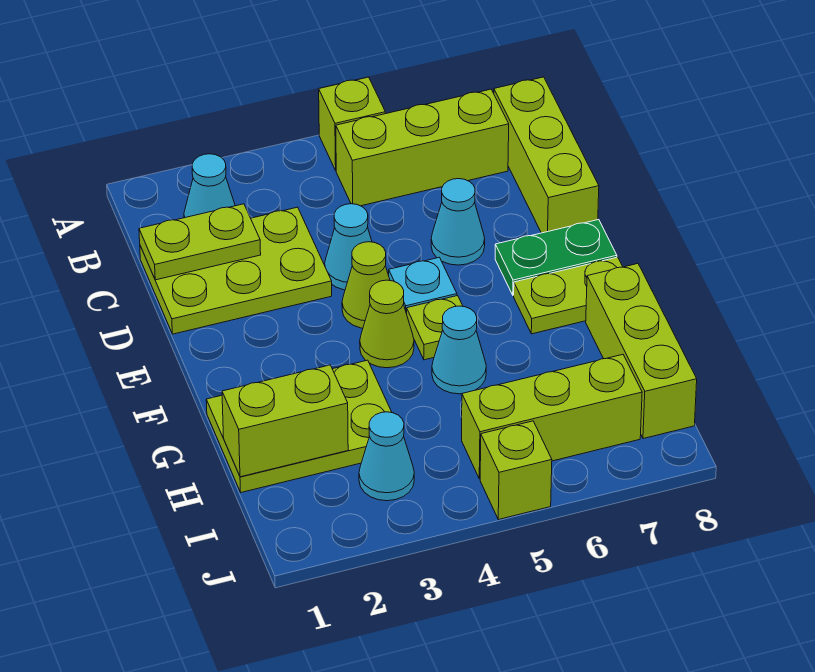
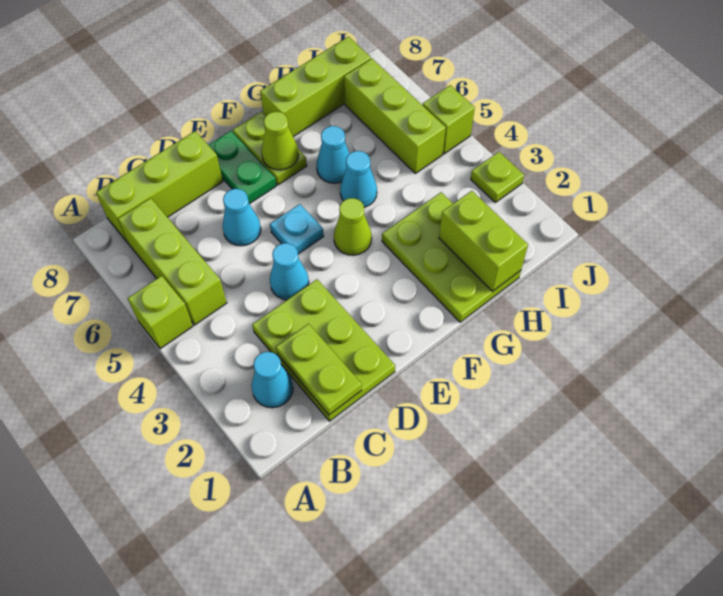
lime cone E4 level 1 -> lime cone F7 level 2
lime plate F5 level 1 -> lime plate J3 level 1
cyan cone I3 level 1 -> cyan cone G6 level 1

